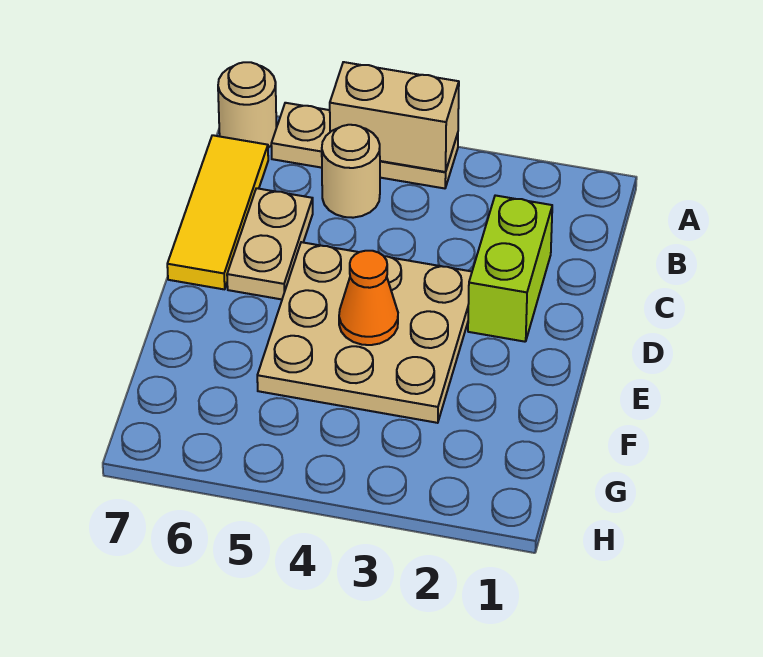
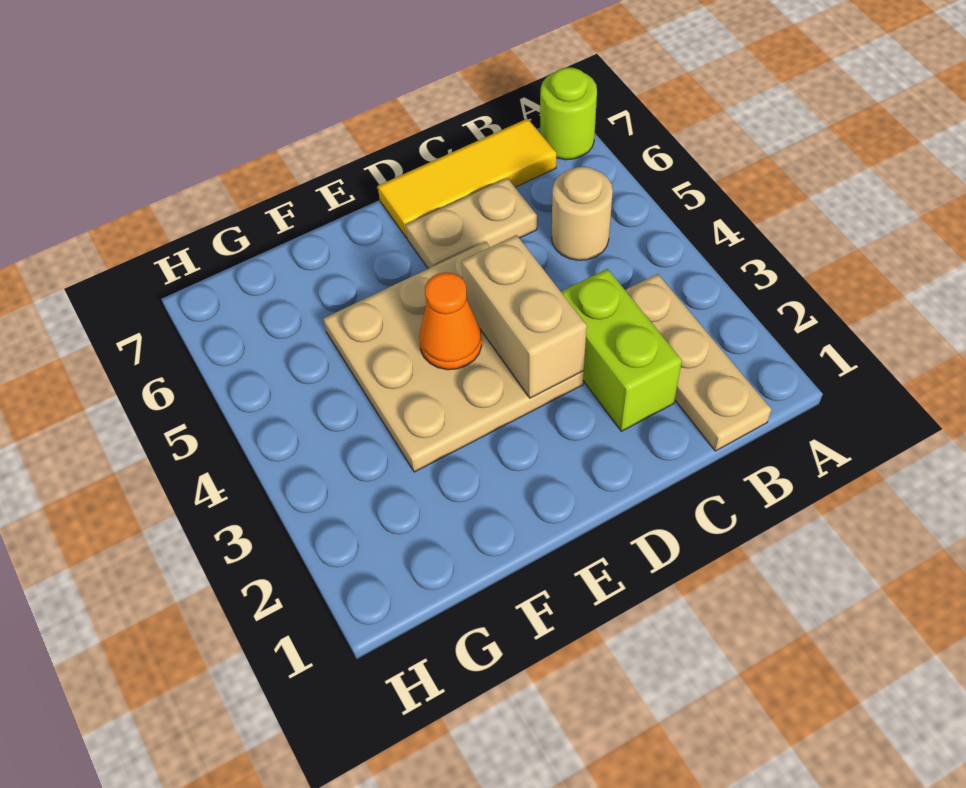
tan plate A4:A6 level 1 -> tan plate B1:B3 level 1
tan brick A4:A5 level 2 -> tan brick D3:D4 level 2
tan round brick A7 level 1 -> lime round brick A7 level 1
lime brick C2:D2 level 1 -> lime brick C2:C3 level 1

